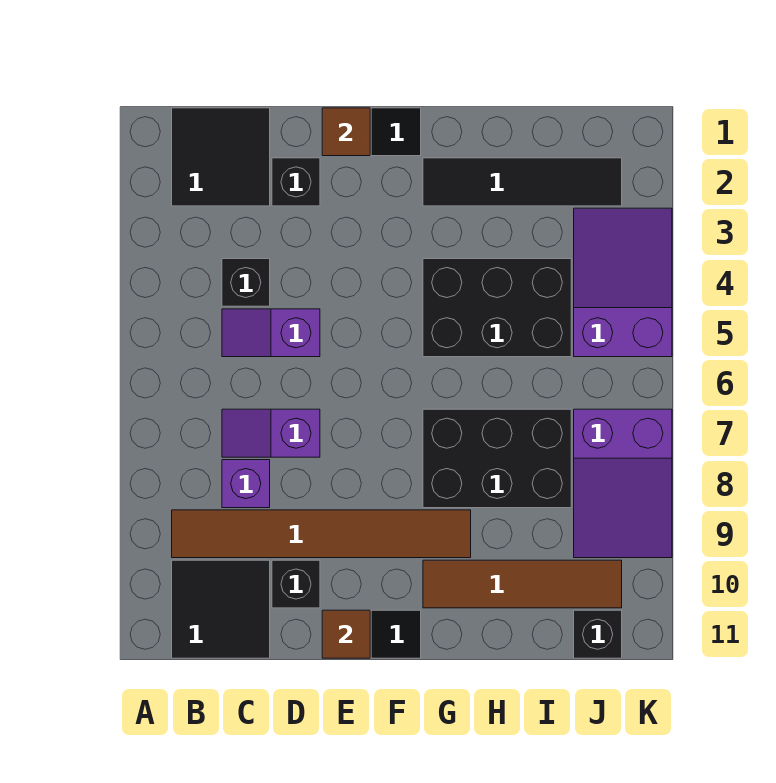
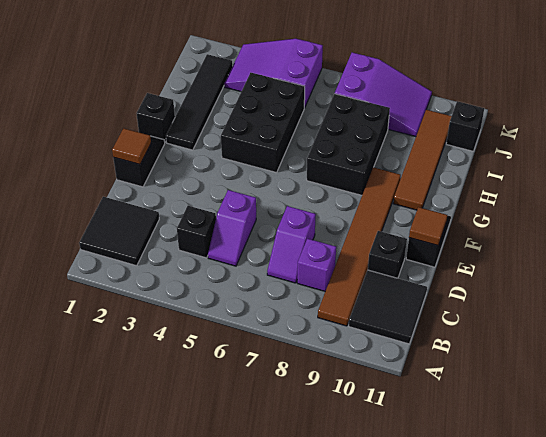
black brick D2 level 1 -> black brick G1 level 1

